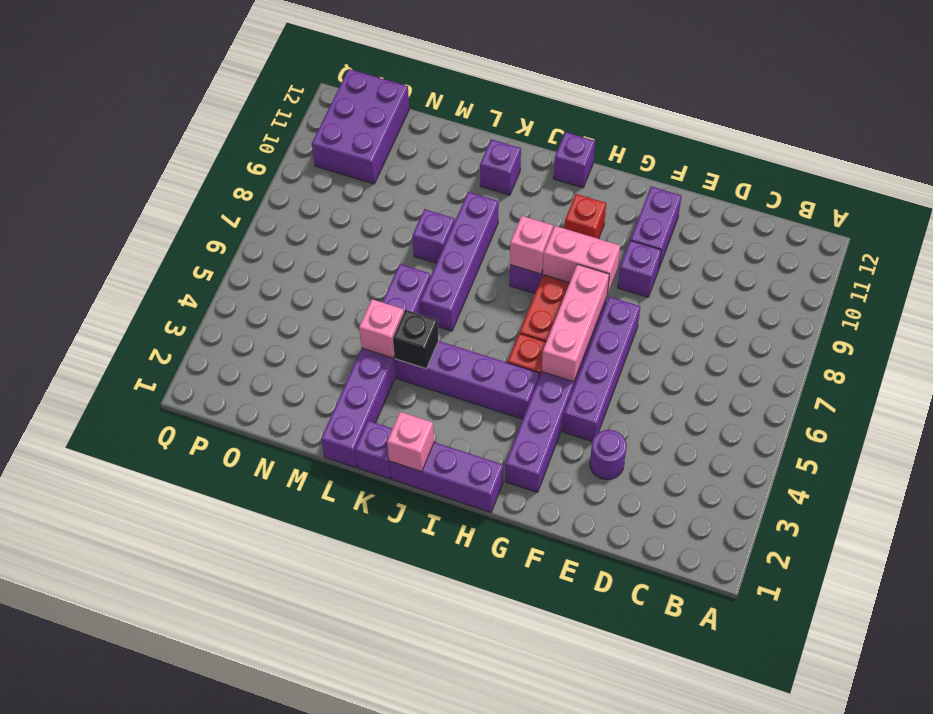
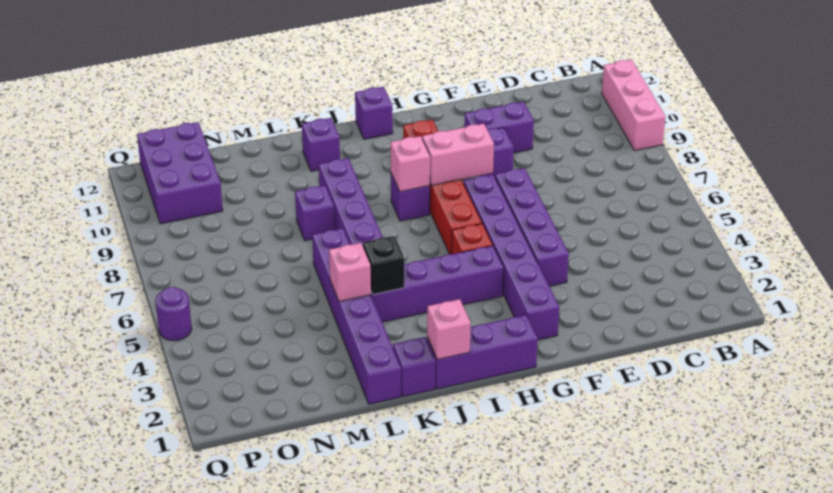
purple round brick E3 level 1 -> purple round brick Q5 level 1
purple brick F10:F11 level 1 -> purple brick E10:F10 level 1
pink brick G5:G7 level 2 -> pink brick A9:A11 level 1

